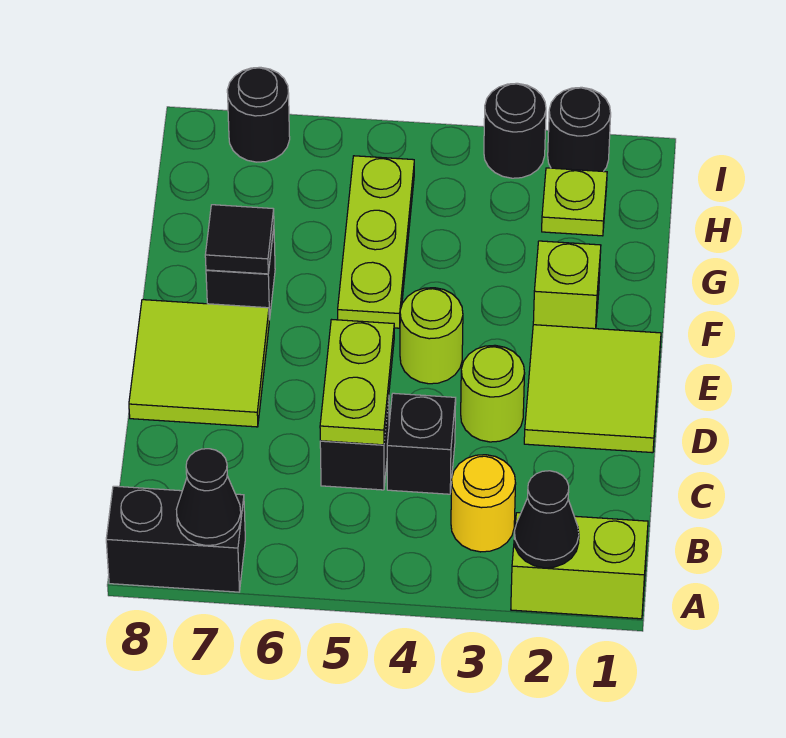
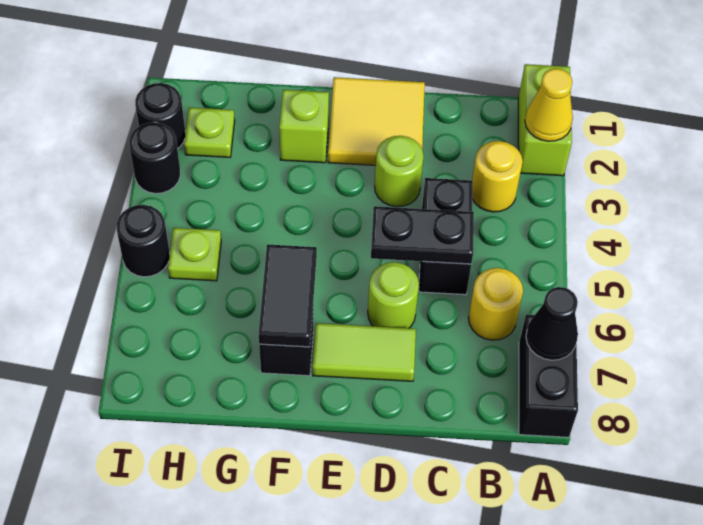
black cone A2 level 2 -> yellow cone A2 level 2
none -> yellow round brick B6 level 1
lime plate C5:D5 level 2 -> black plate C5:D5 level 2
lime tile D1:E2 level 1 -> yellow tile D1:E2 level 1
lime tile D7:E8 level 1 -> lime tile D7:E7 level 1
lime round brick E4 level 1 -> lime round brick D6 level 1
lime plate F5:H5 level 1 -> lime plate H5 level 1
black tile F7 level 2 -> black tile F6:F7 level 2
black round brick I7 level 1 -> black round brick I5 level 1

